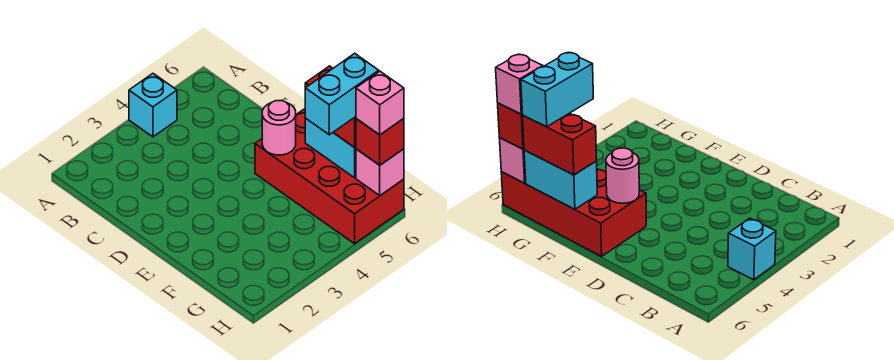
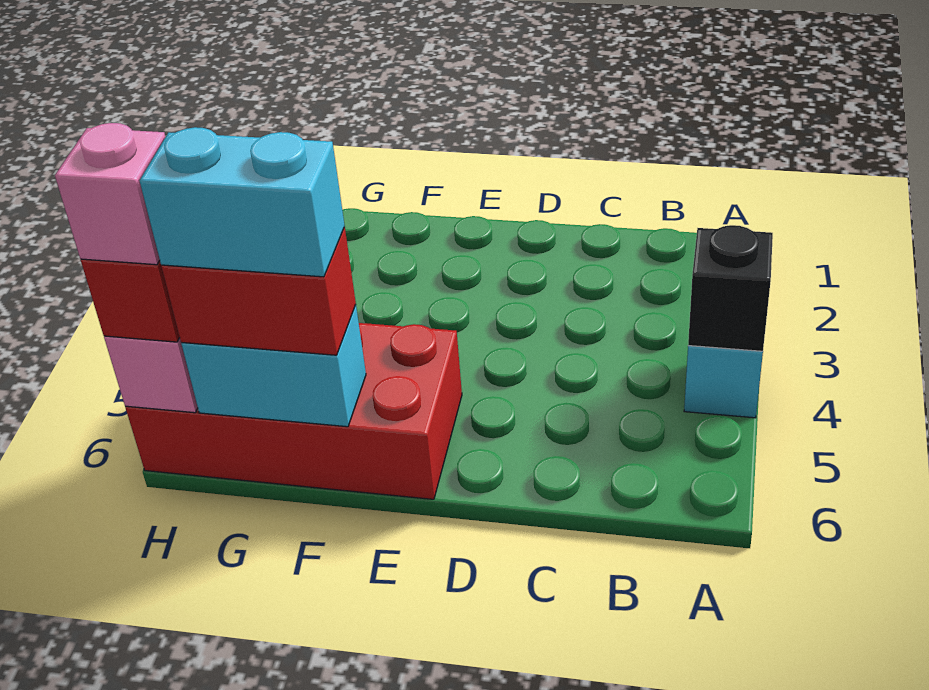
none -> black brick A4 level 2
pink round brick E5 level 2 -> none
cyan brick G5:G6 level 4 -> cyan brick F6:G6 level 4

